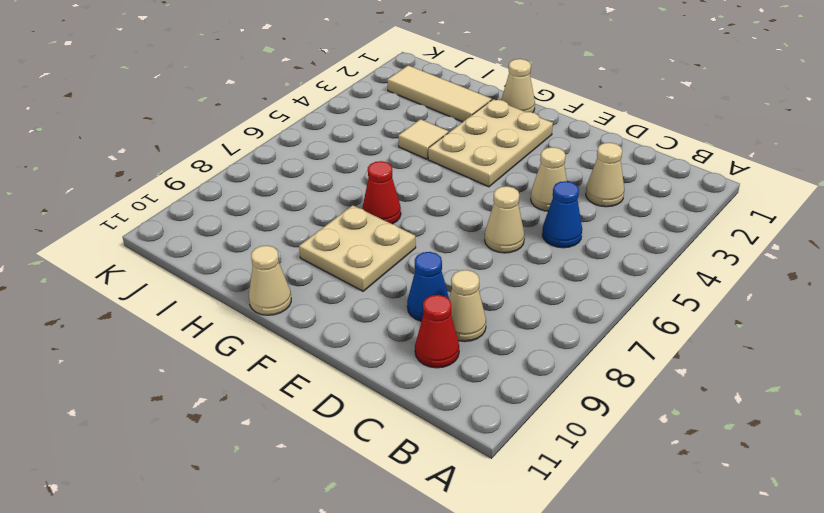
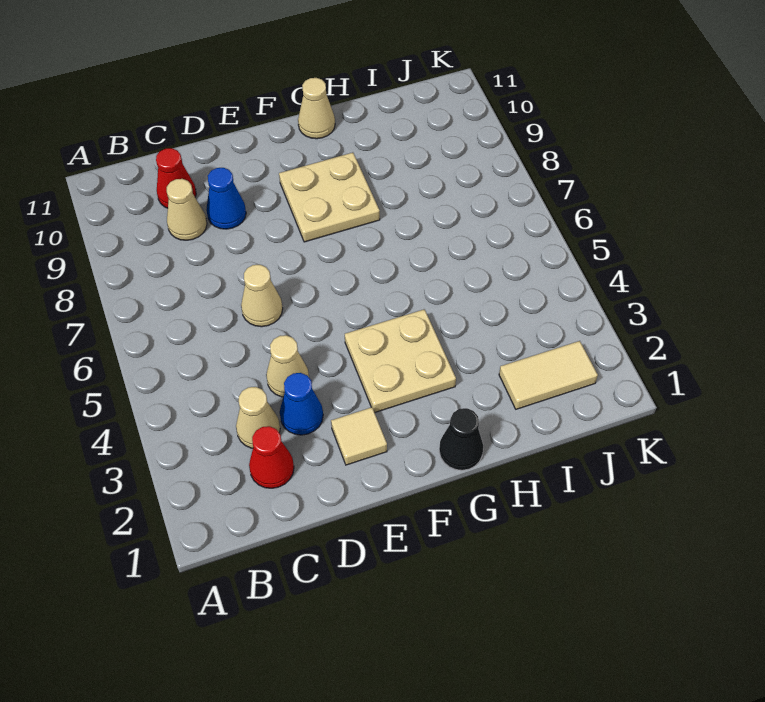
blue cone C5 level 1 -> blue cone D3 level 1
tan plate F2:G4 level 1 -> tan plate F3:G4 level 1
tan cone G1 level 1 -> black cone G1 level 1
red cone G7 level 1 -> red cone C2 level 1
tan tile H2:J2 level 1 -> tan tile I2:J2 level 1
tan tile H4 level 1 -> tan tile E2 level 1

